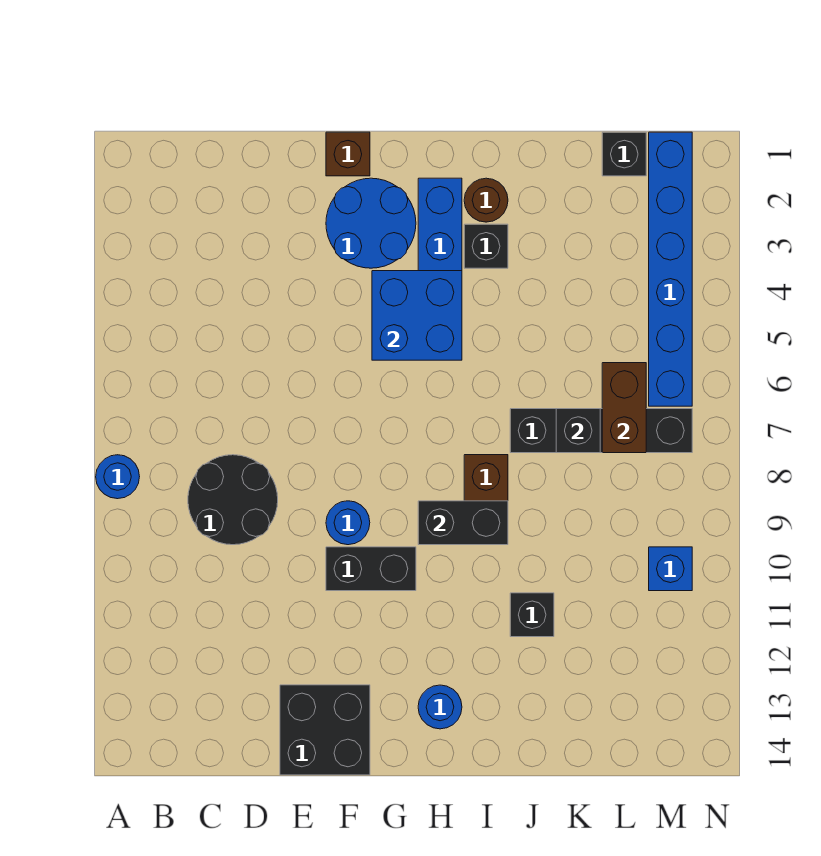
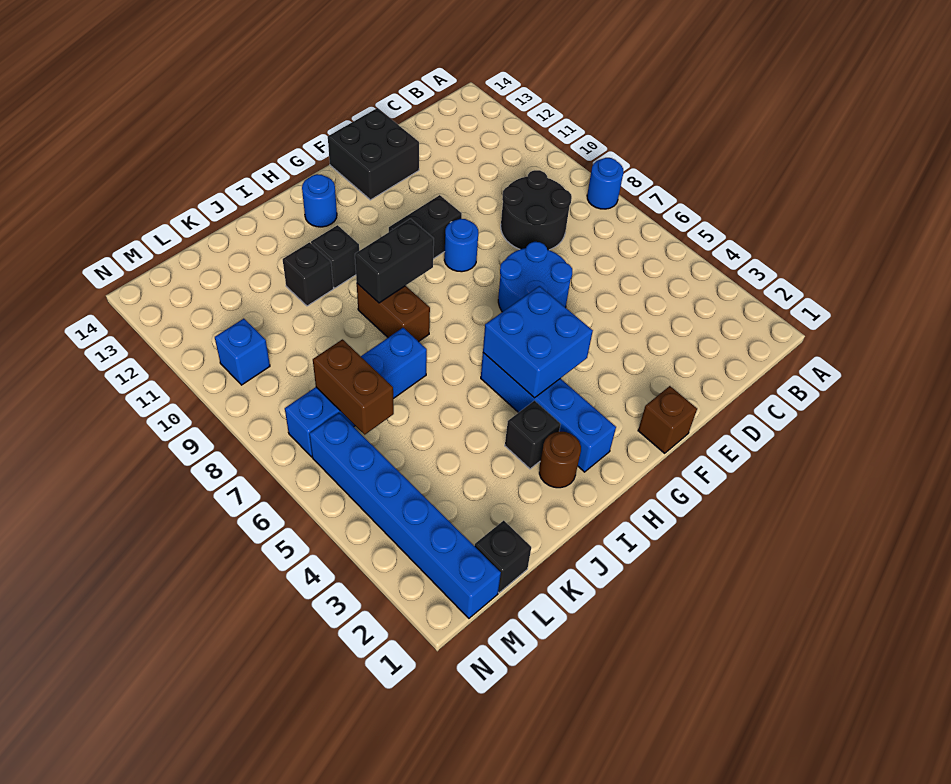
blue round brick F2:G3 level 1 -> blue round brick E6:F7 level 1
black brick J7:M7 level 1 -> blue brick J7:M7 level 1
black brick K7 level 2 -> black brick I11 level 1

